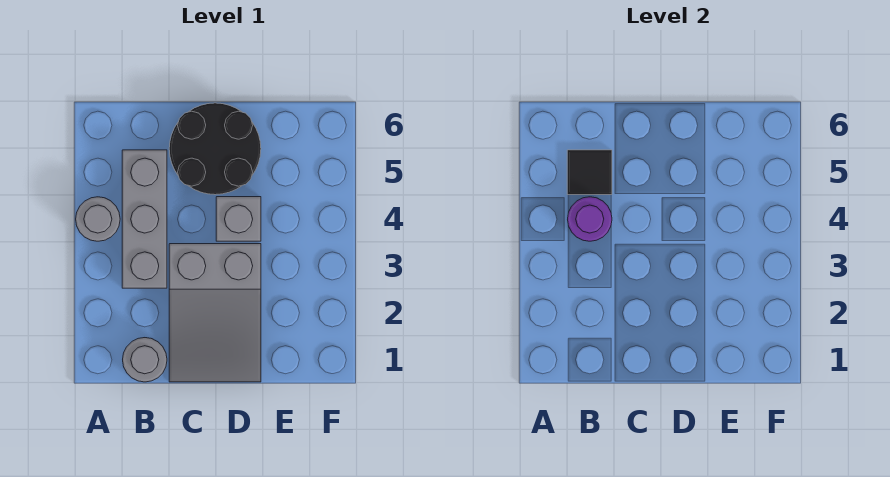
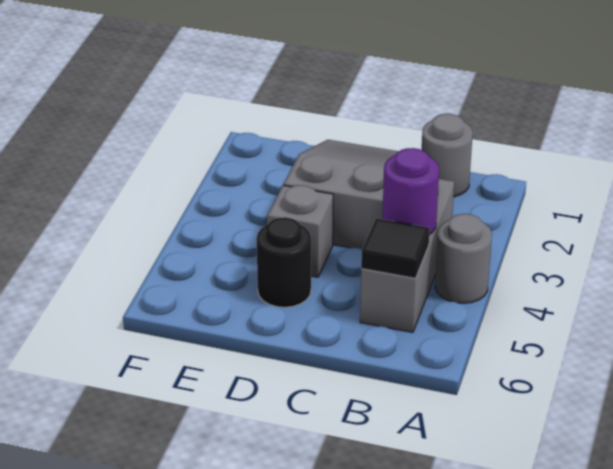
black round brick C5:D6 level 1 -> black round brick D5 level 1

